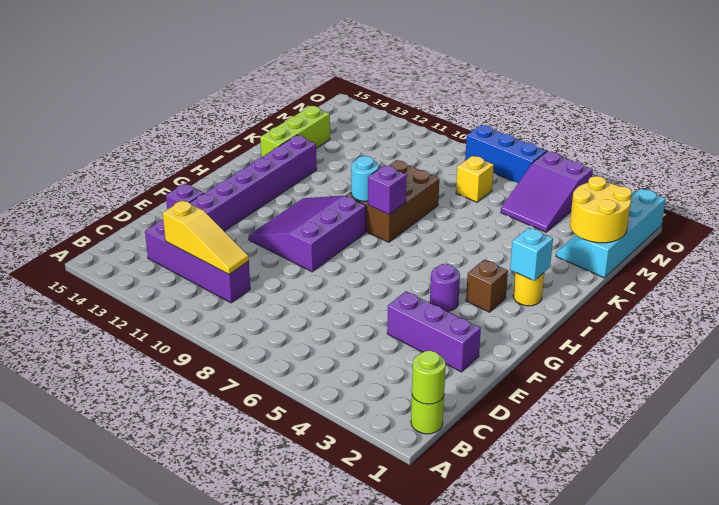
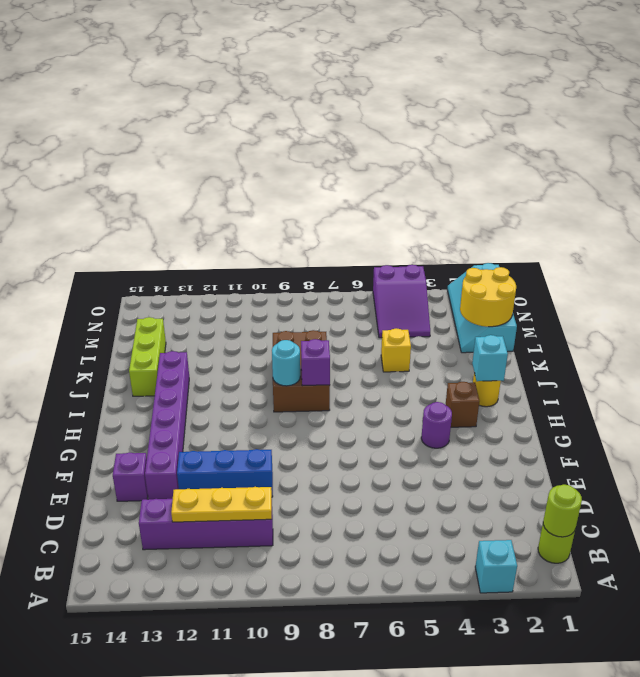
none -> cyan brick A3 level 1
yellow slope C10:C12 level 2 top 12 -> yellow plate C10:C12 level 2
purple brick E2:E4 level 1 -> none
purple slope F9:H11 level 1 top 9 -> none
yellow brick M7 level 1 -> yellow brick K5 level 1
blue brick O6:O8 level 1 -> blue brick E10:E12 level 1

